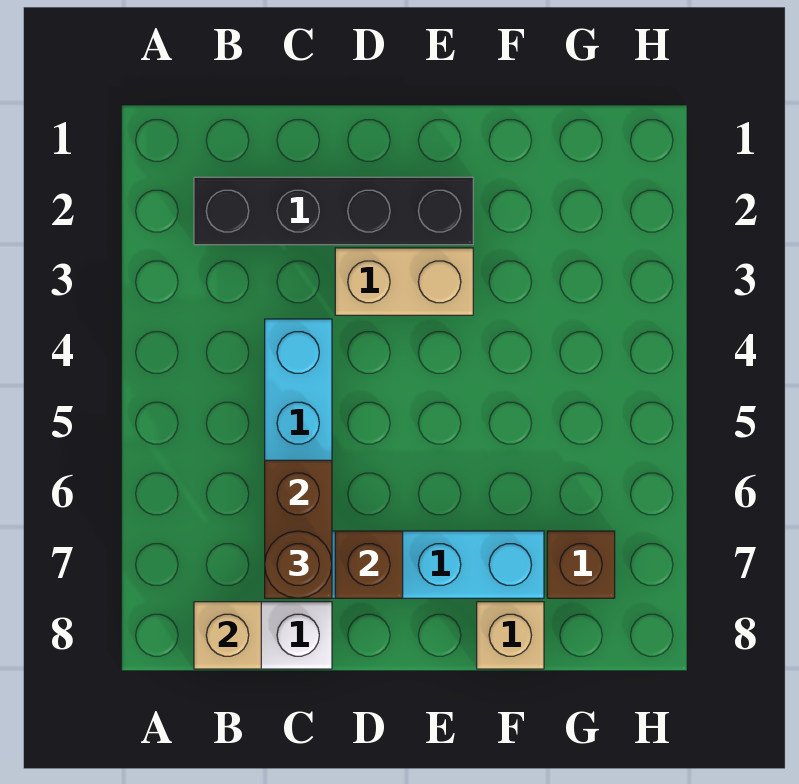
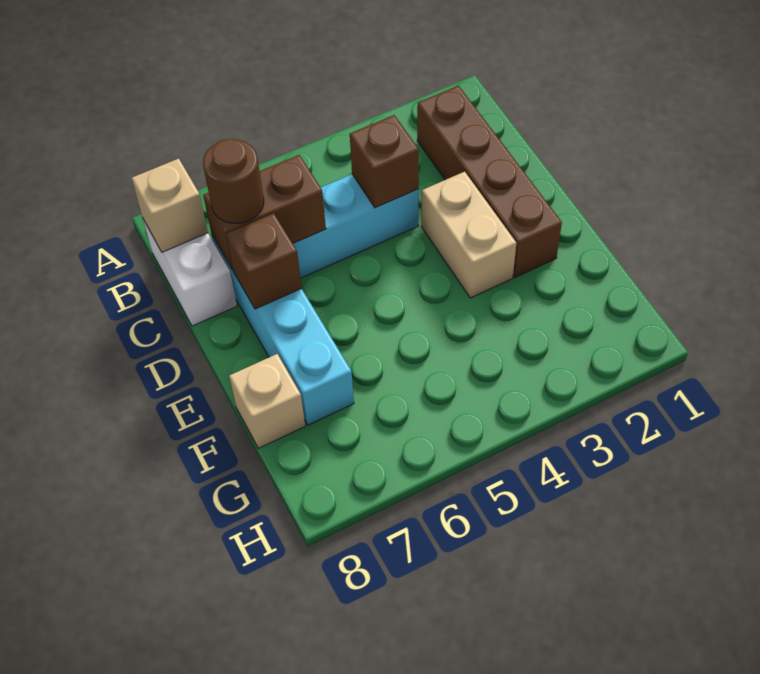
black brick B2:E2 level 1 -> brown brick B2:E2 level 1
brown brick G7 level 1 -> brown brick C4 level 2

